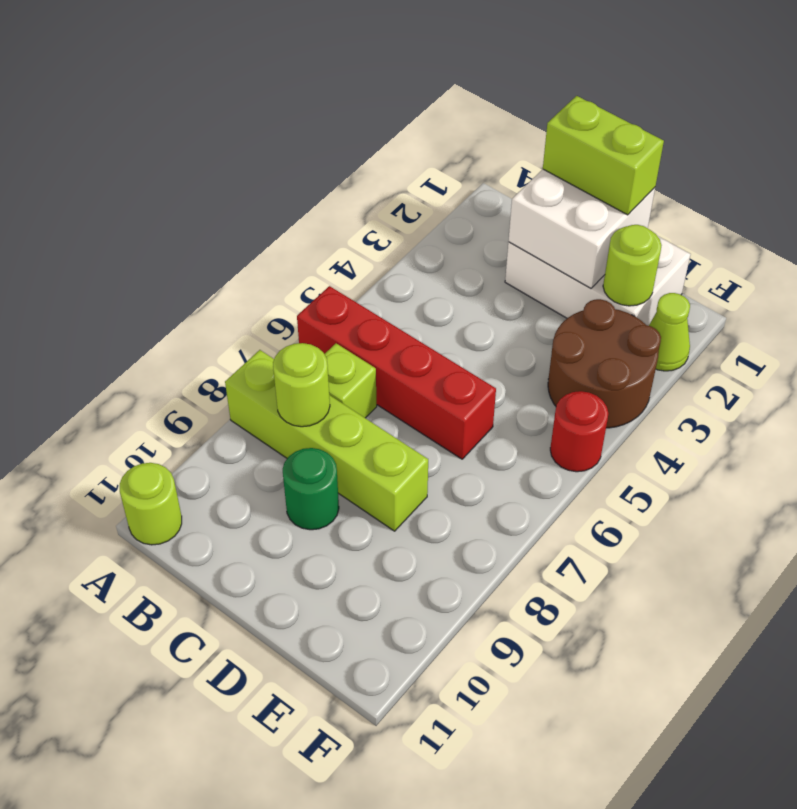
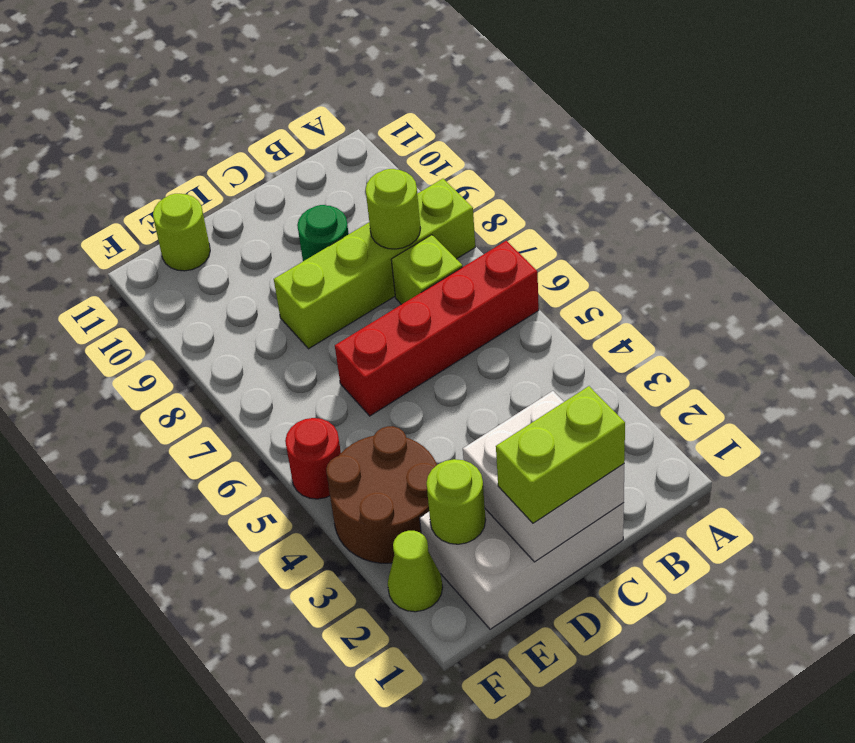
lime round brick A11 level 1 -> lime round brick E11 level 1

